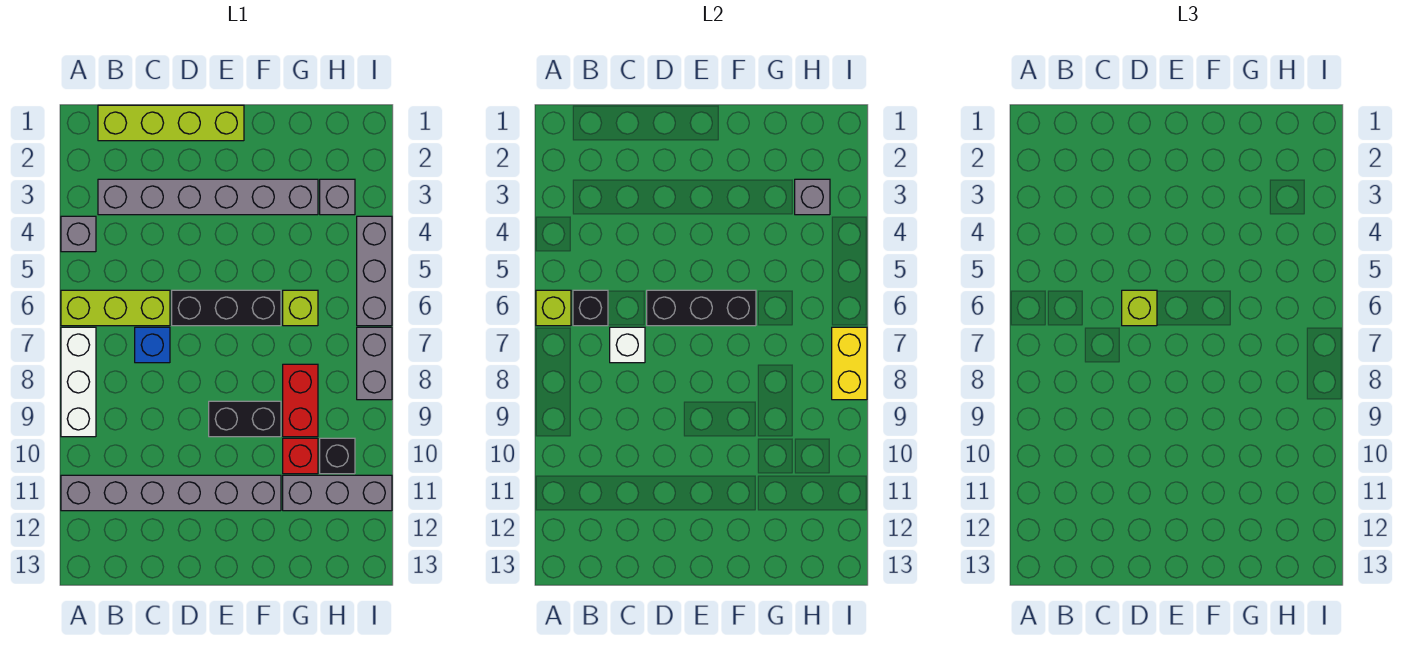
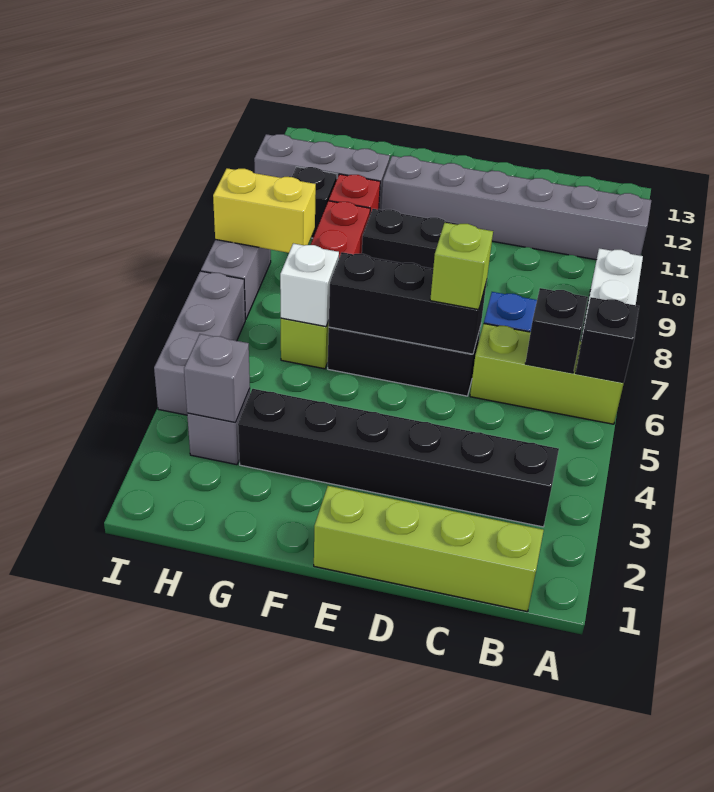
grey brick A4 level 1 -> none
lime brick A6 level 2 -> black brick A6 level 2
grey brick B3:G3 level 1 -> black brick B3:G3 level 1
white brick C7 level 2 -> white brick G6 level 2
yellow brick I7:I8 level 2 -> yellow brick H8:I8 level 2

